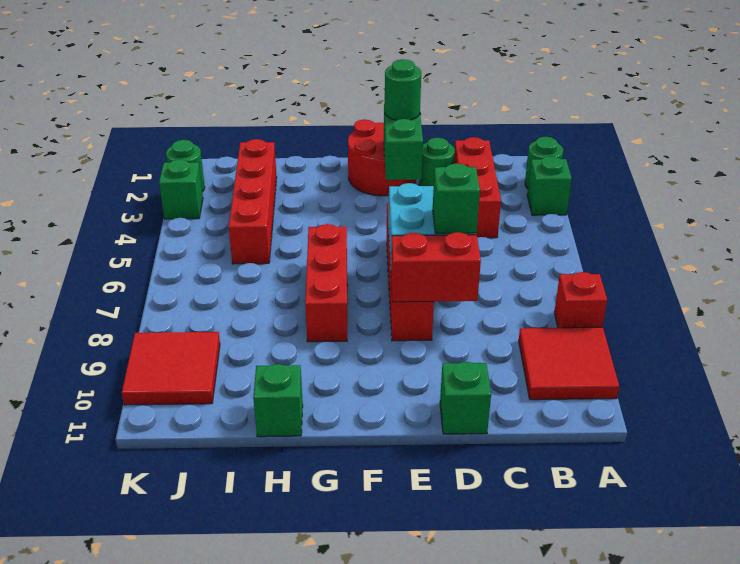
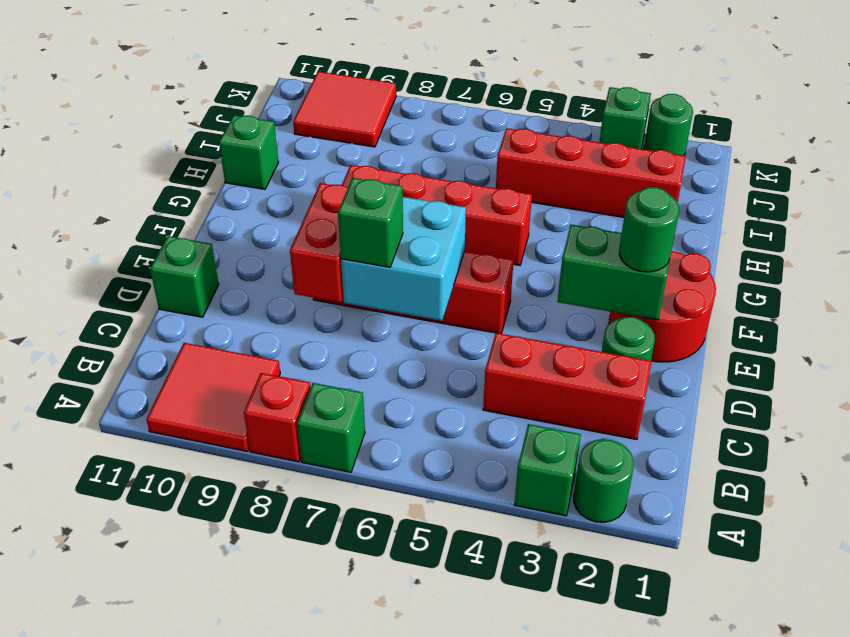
none -> green brick A7 level 1
red brick G6:G8 level 1 -> red brick G5:G8 level 1

